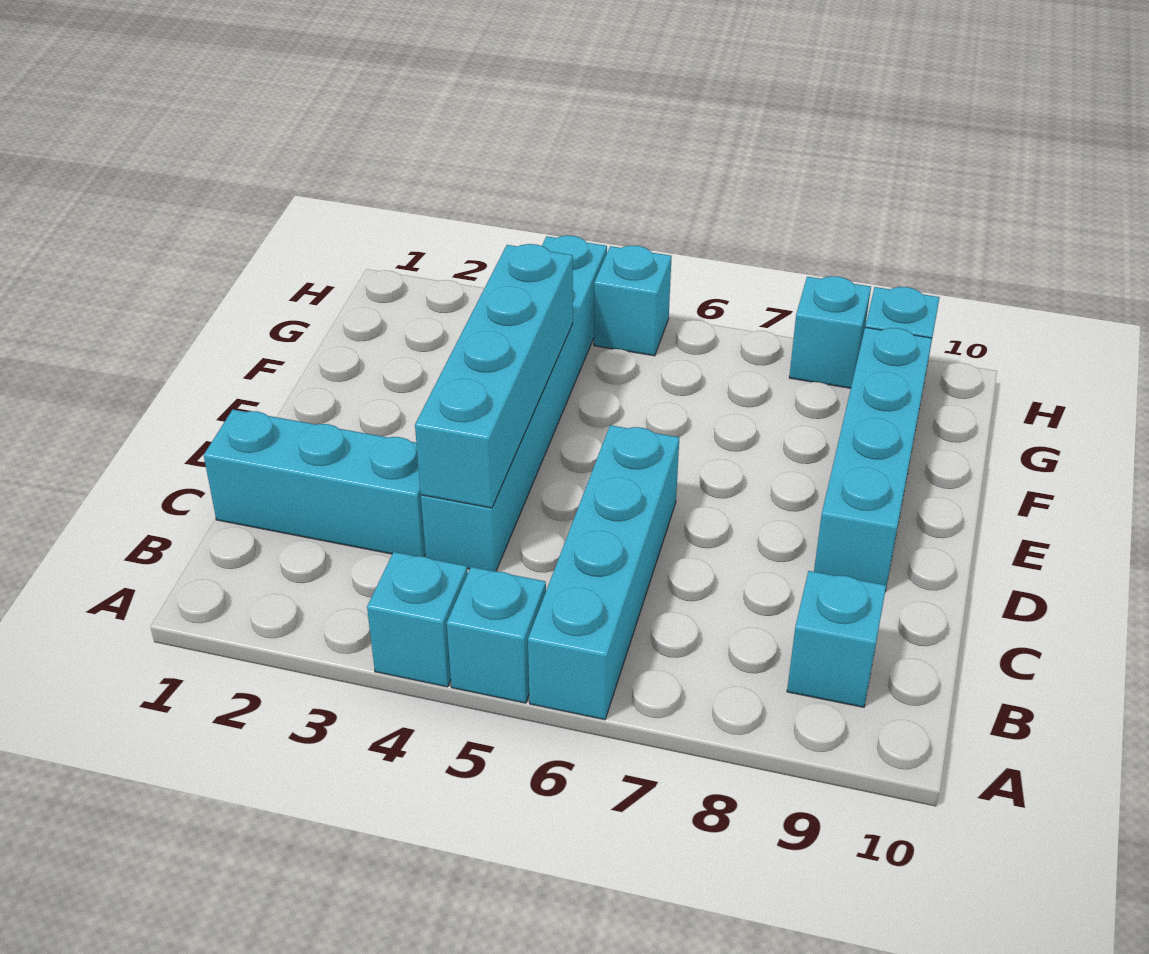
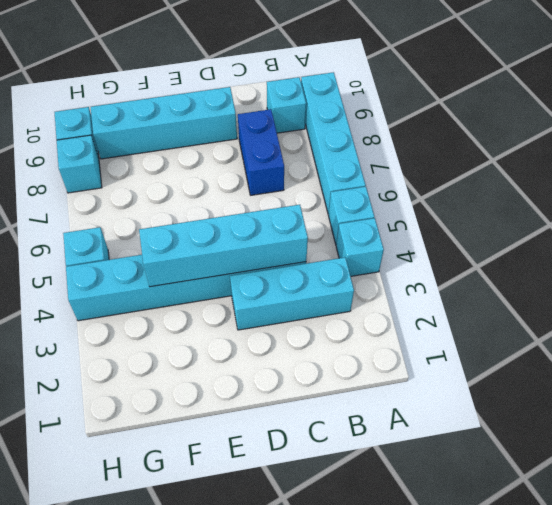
cyan brick A6:D6 level 1 -> cyan brick A6:A9 level 1
cyan brick C1:C3 level 1 -> cyan brick B3:D3 level 1
none -> blue brick C7:C8 level 1

